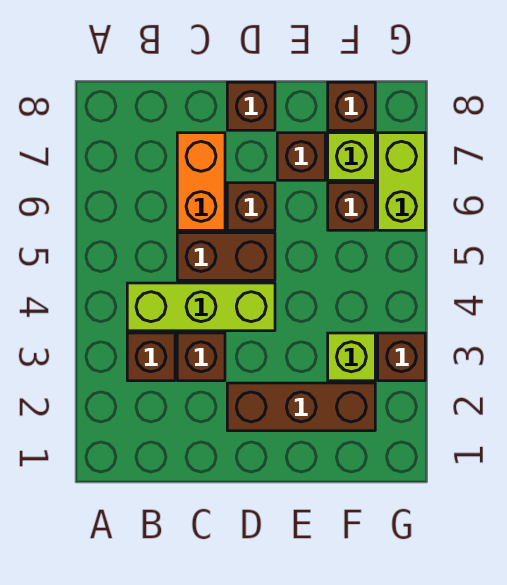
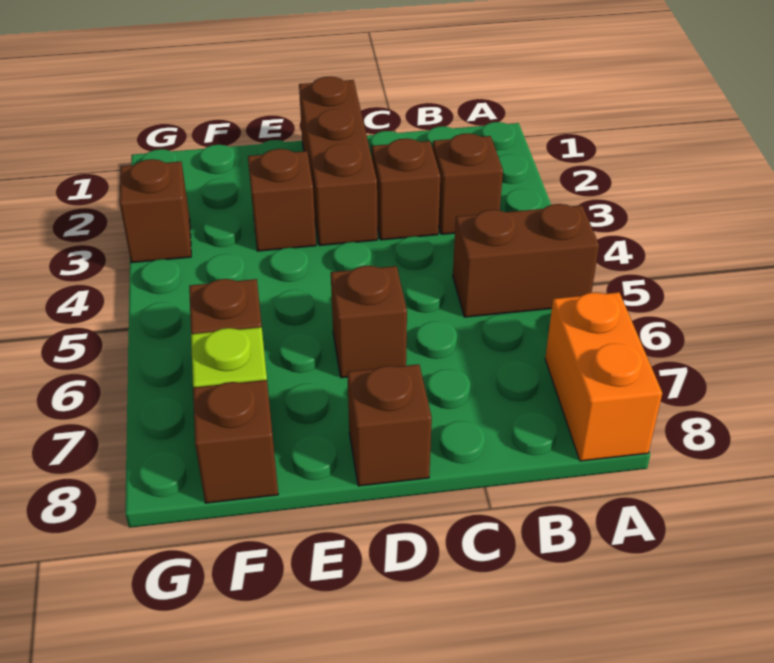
lime brick B4:D4 level 1 -> none
brown brick C5:D5 level 1 -> brown brick A5:B5 level 1
orange brick C6:C7 level 1 -> orange brick A7:A8 level 1
brown brick D2:F2 level 1 -> brown brick D1:D3 level 1
brown brick E7 level 1 -> brown brick E3 level 1
lime brick F3 level 1 -> none
lime brick G6:G7 level 1 -> none

